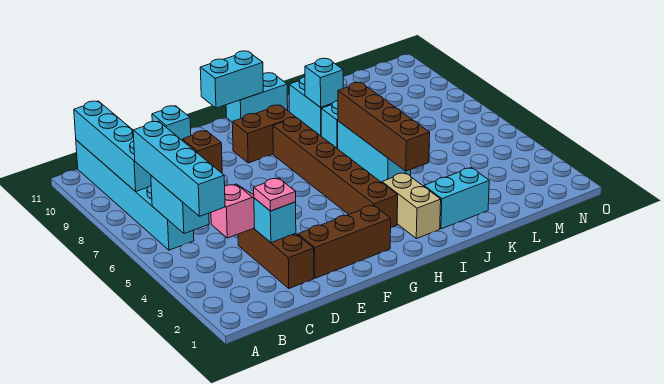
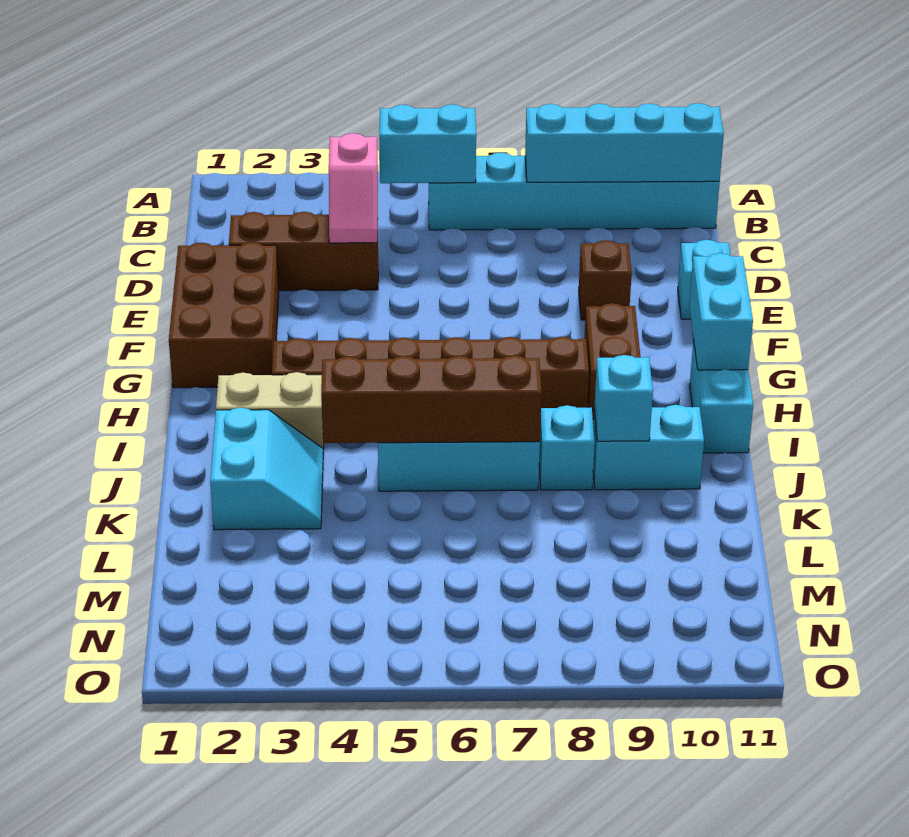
cyan brick B4:B7 level 3 -> none
cyan brick D3 level 2 -> none
pink plate D3 level 3 -> none
brown brick E2:G2 level 1 -> brown brick E1:G2 level 1

